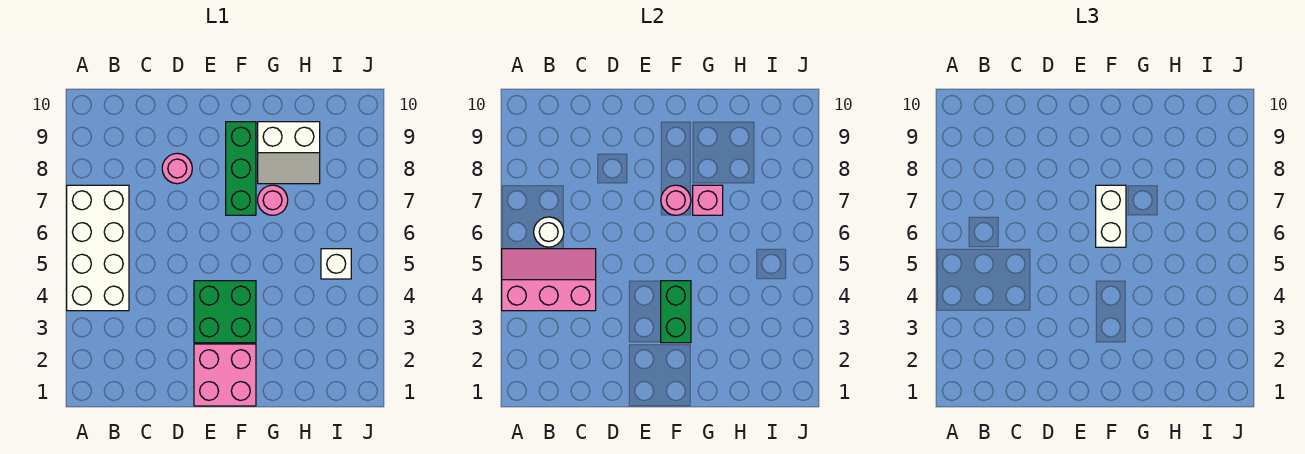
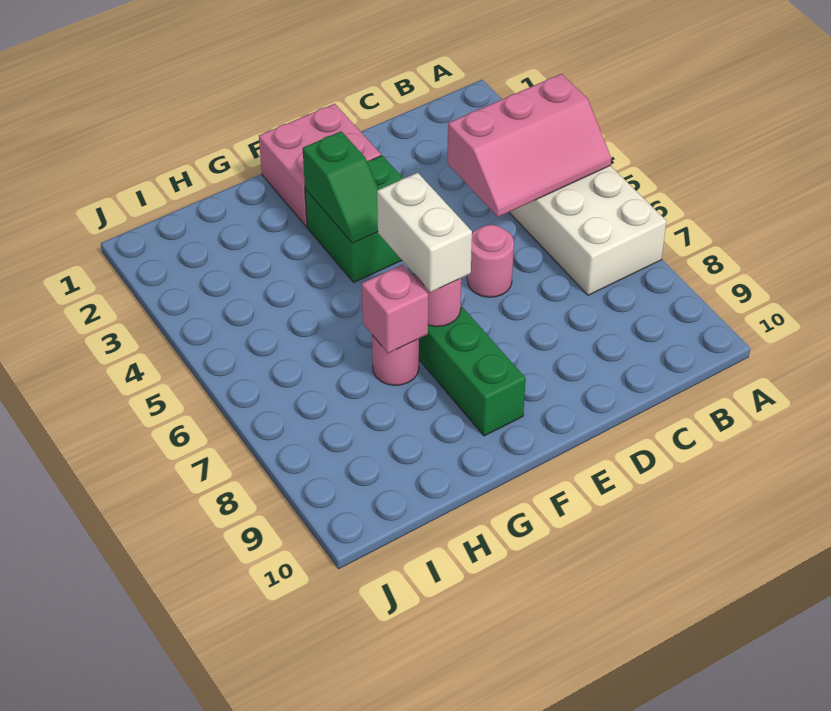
white round brick B6 level 2 -> none
pink round brick D8 level 1 -> pink round brick D6 level 1
green brick F3:F4 level 2 -> green slope F3:F4 level 2 top 3
white slope G8:H9 level 1 top 9 -> none
white brick I5 level 1 -> none

